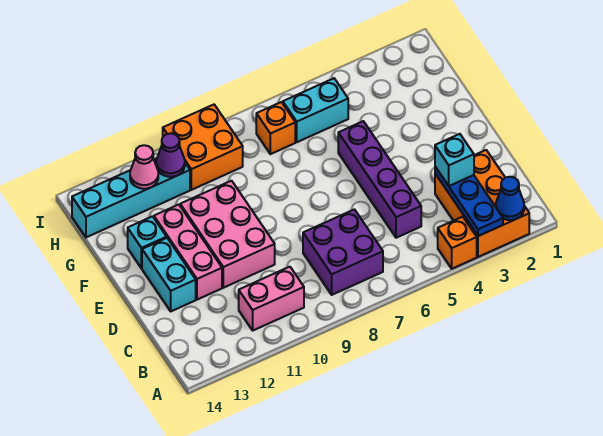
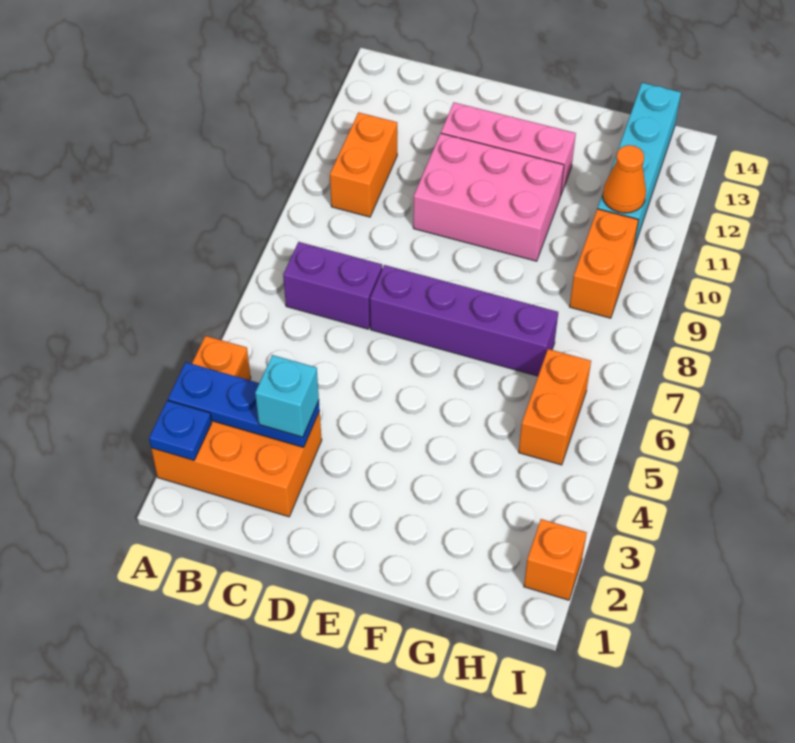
blue cone A2 level 2 -> blue plate A2 level 2
purple brick B7:C8 level 1 -> purple brick B7:C7 level 1
pink brick B10:B11 level 1 -> orange brick B10:B11 level 1
purple brick C5:F5 level 1 -> purple brick D7:G7 level 1
cyan brick D13:E13 level 1 -> none
cyan brick F13 level 1 -> none
cyan brick H5:H6 level 1 -> orange brick H5:H6 level 1
orange brick H7 level 1 -> orange brick I2 level 1
orange brick H9:I10 level 1 -> orange brick H9:H10 level 1
purple cone H11 level 2 -> orange cone H11 level 2
pink cone H12 level 2 -> none

